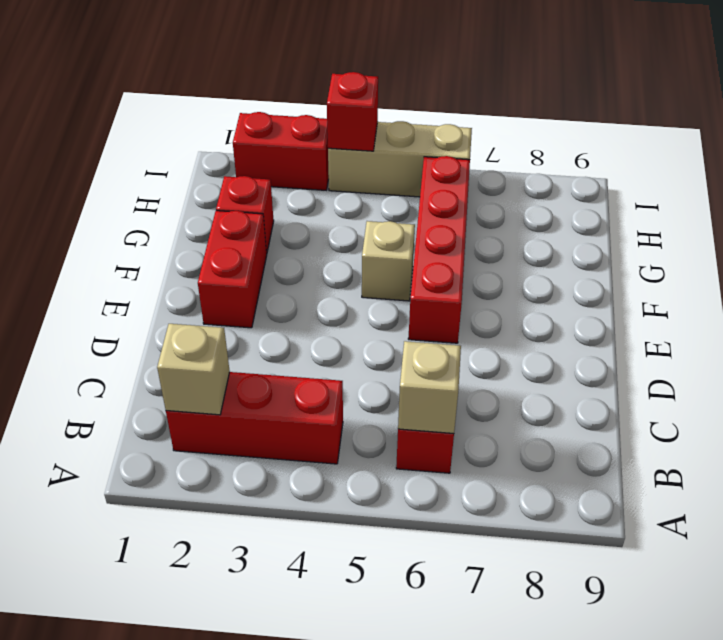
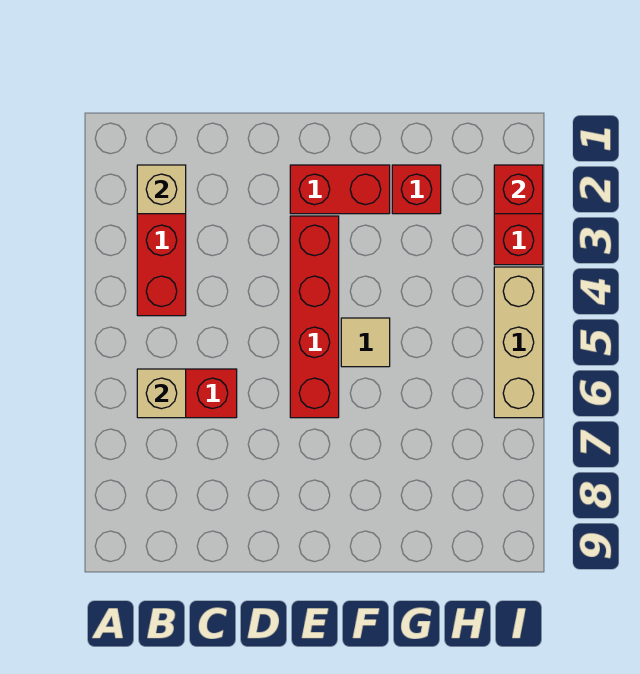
red brick E6:H6 level 1 -> red brick E3:E6 level 1
tan brick F5 level 1 -> tan tile F5 level 1
red brick I4 level 2 -> red brick I2 level 2

